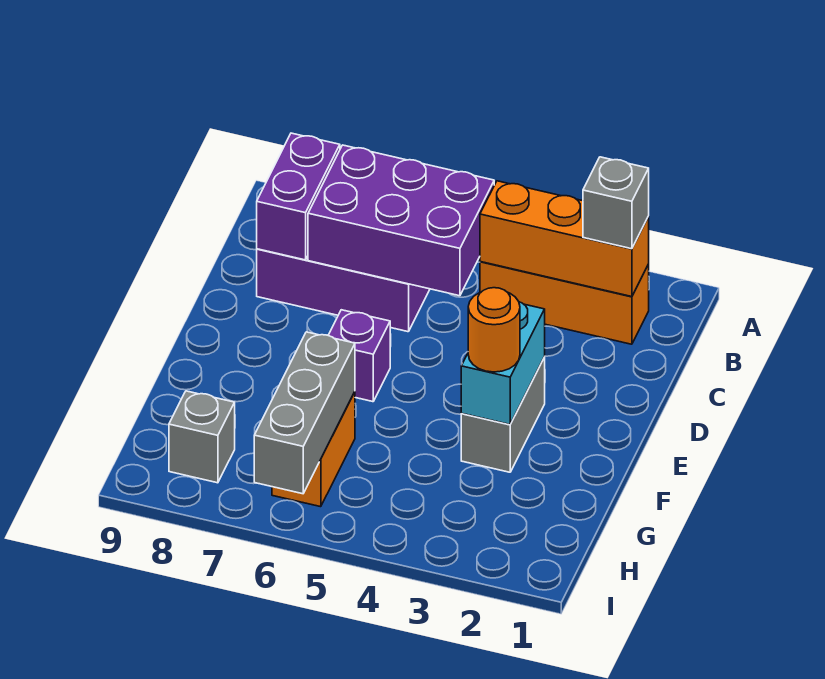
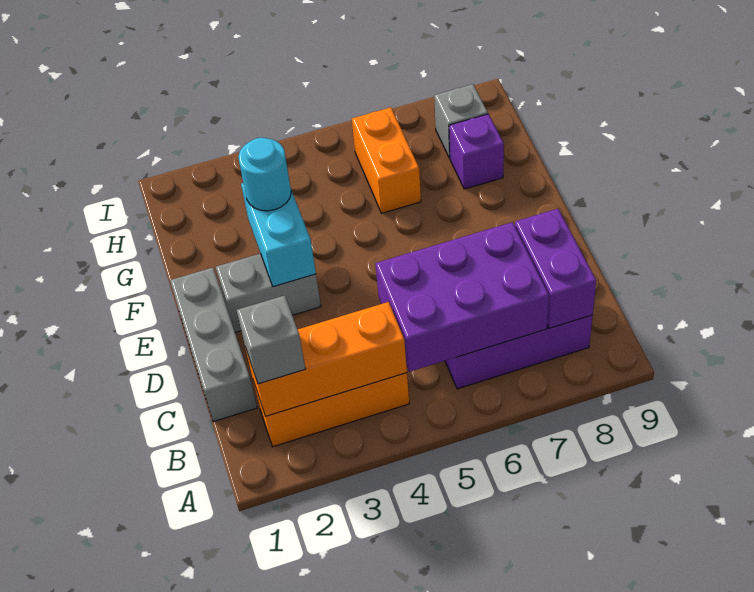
grey brick E3:F3 level 1 -> grey brick E2:E3 level 1
purple brick E6 level 1 -> purple brick G8 level 1
orange round brick F3 level 3 -> cyan round brick F3 level 3
grey brick G6:I6 level 2 -> grey brick C1:E1 level 1

